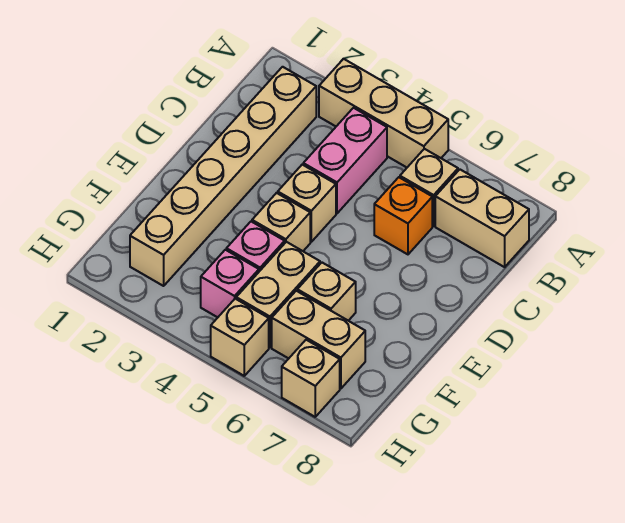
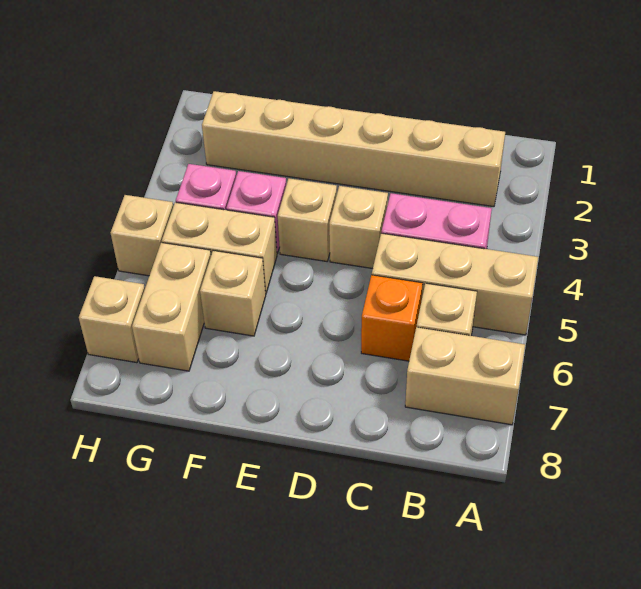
tan brick A3:A5 level 1 -> tan brick A5:C5 level 1
tan brick B7:B8 level 1 -> tan brick A7:B7 level 1

